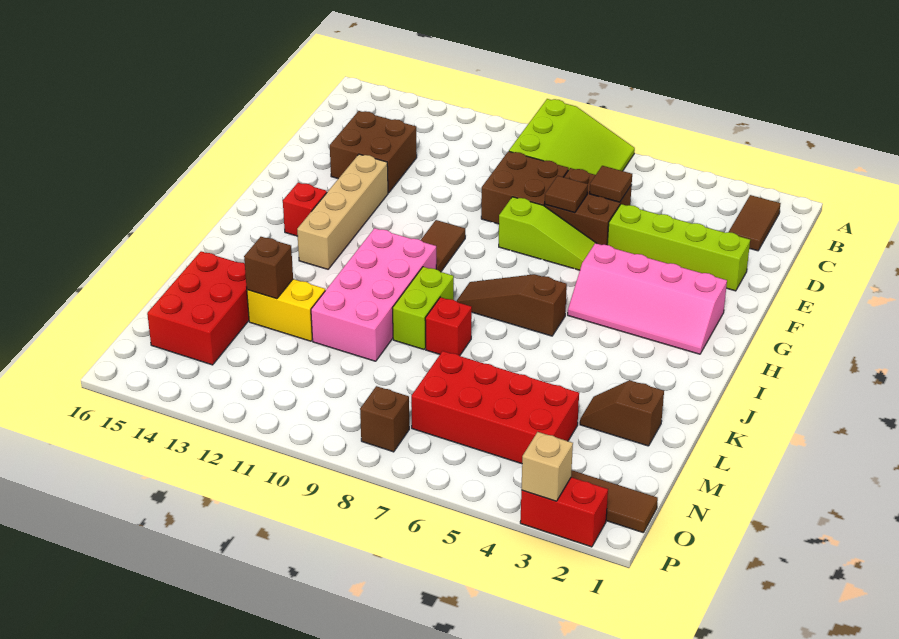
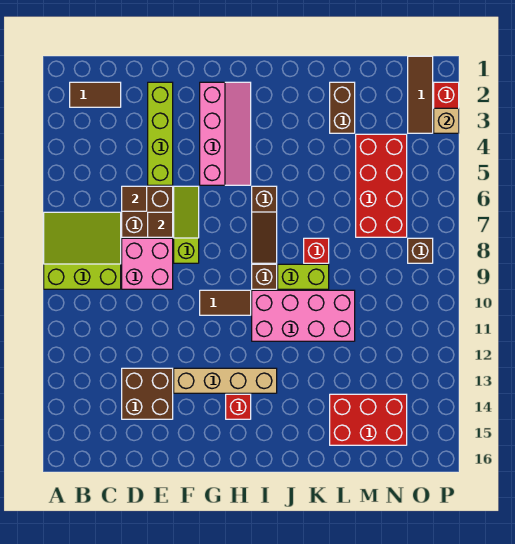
brown brick D8:E9 level 1 -> pink brick D8:E9 level 1
brown slope L2:L3 level 1 top 2 -> brown brick L2:L3 level 1
yellow brick L12:L13 level 1 -> none
brown brick L13 level 2 -> brown brick I9 level 1

